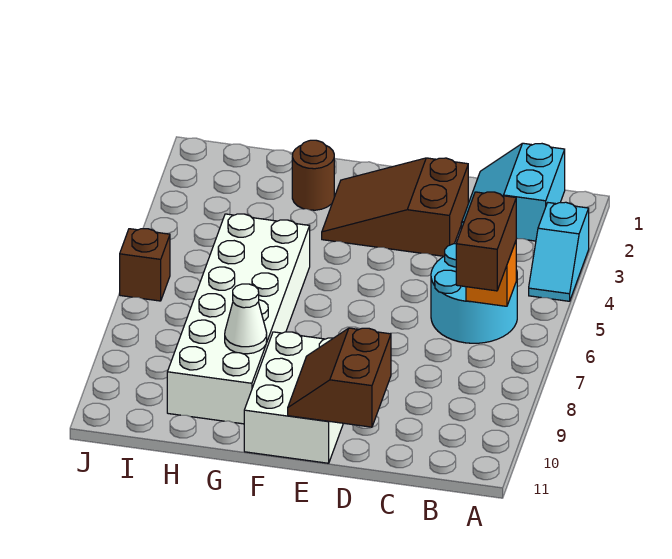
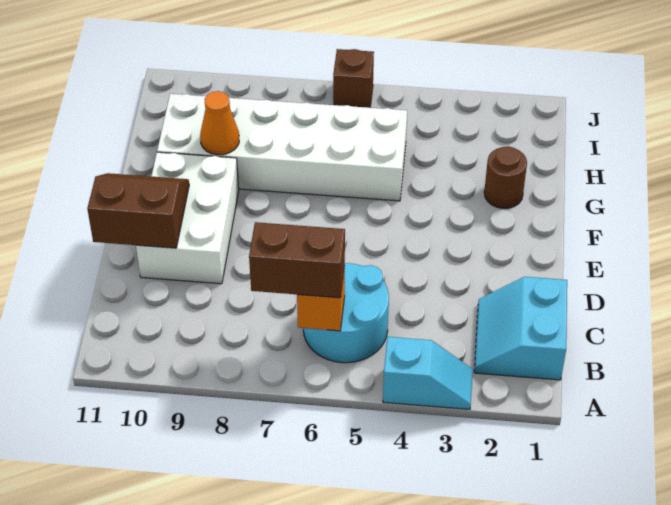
cyan slope A3:A4 level 1 top 3 -> cyan slope A3:A4 level 1 top 4
cyan slope B1:C2 level 1 top B -> cyan slope B1:C2 level 1 top 1
brown slope D2:F3 level 1 top D -> none
white brick E9:F11 level 1 -> white brick D9:F10 level 1
white cone G9 level 2 -> orange cone G9 level 2

